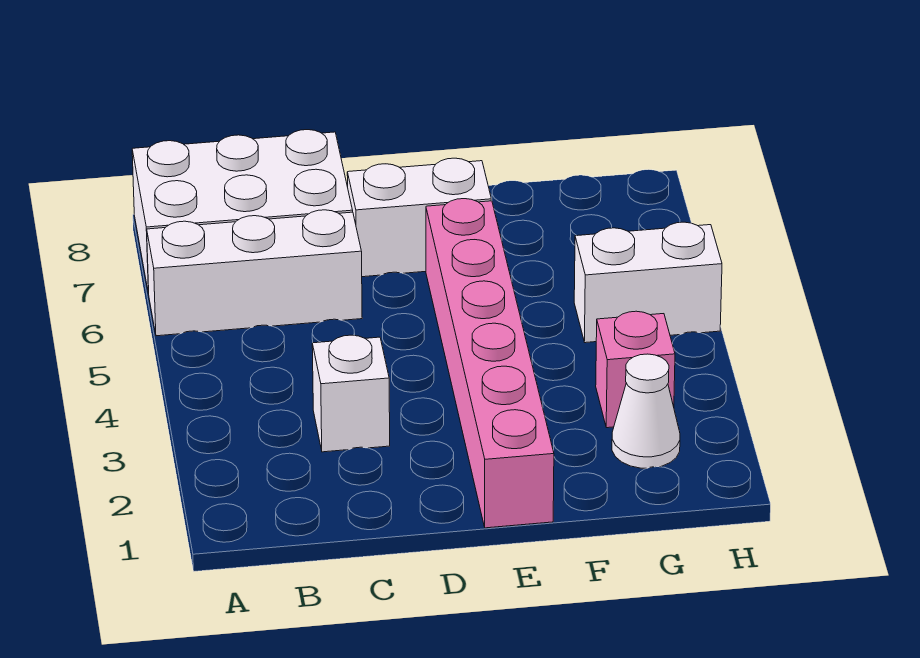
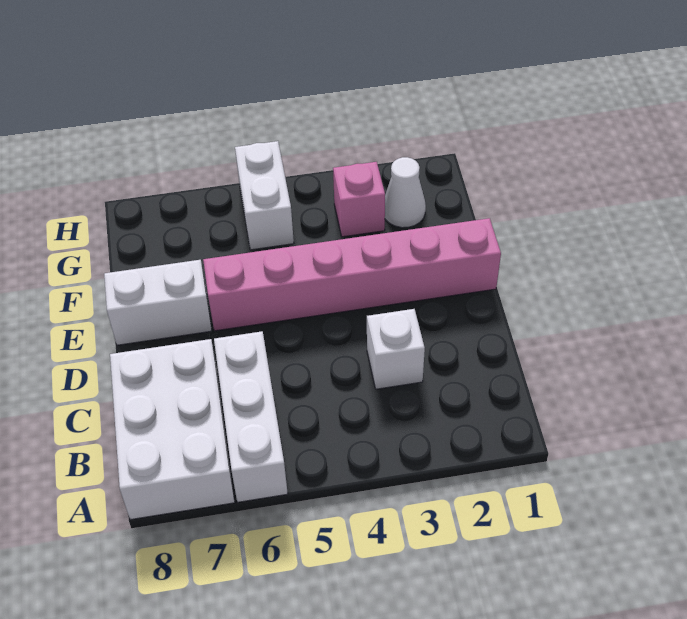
white brick D7:E7 level 1 -> white brick E7:E8 level 1

